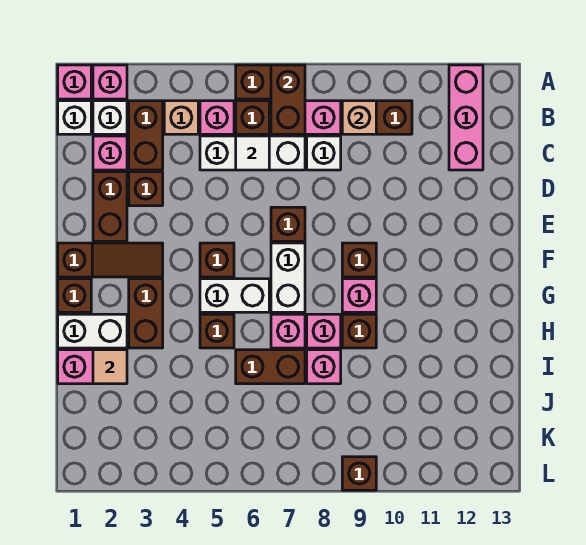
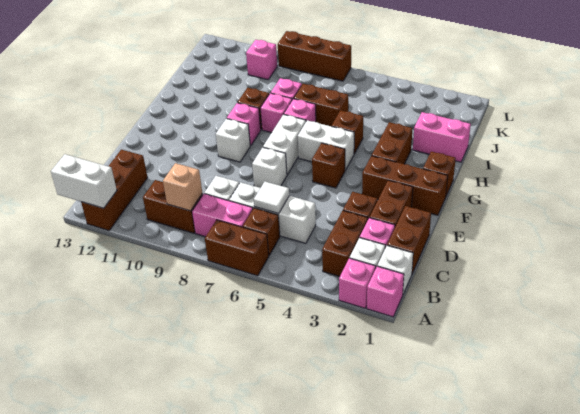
brown brick A7:B7 level 2 -> brown brick C1:D1 level 1
pink brick A12:C12 level 1 -> brown brick A12:C12 level 1
tan brick B4 level 1 -> none
pink brick B5 level 1 -> pink brick K10 level 1
brown brick E7 level 1 -> white brick E7 level 1
brown slope F1:F3 level 1 top 1 -> brown brick F1:F3 level 1
brown brick F9 level 1 -> white brick F9 level 1
white brick H1:H2 level 1 -> white brick A12:A13 level 2
tan tile I2 level 2 -> none
brown brick L9 level 1 -> brown brick L7:L9 level 1

